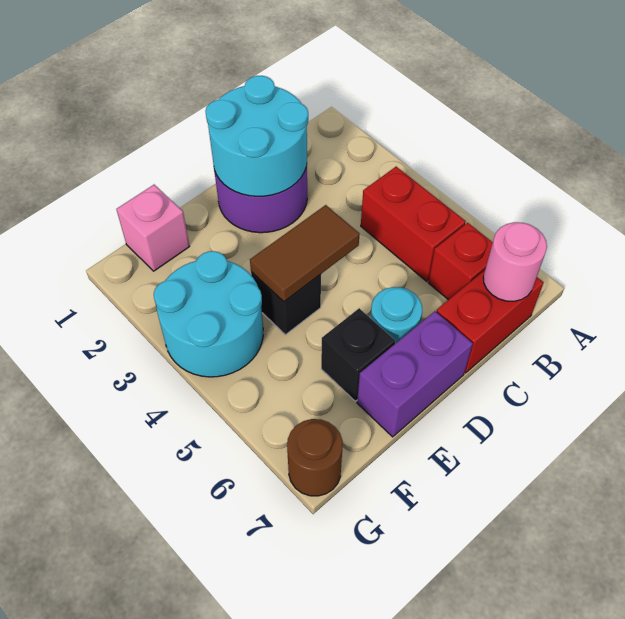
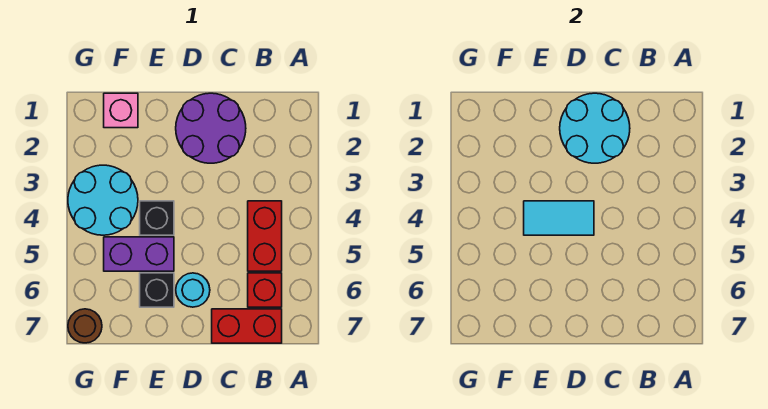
pink round brick B7 level 2 -> none
brown tile D4:E4 level 2 -> cyan tile D4:E4 level 2
purple brick D7:E7 level 1 -> purple brick E5:F5 level 1

